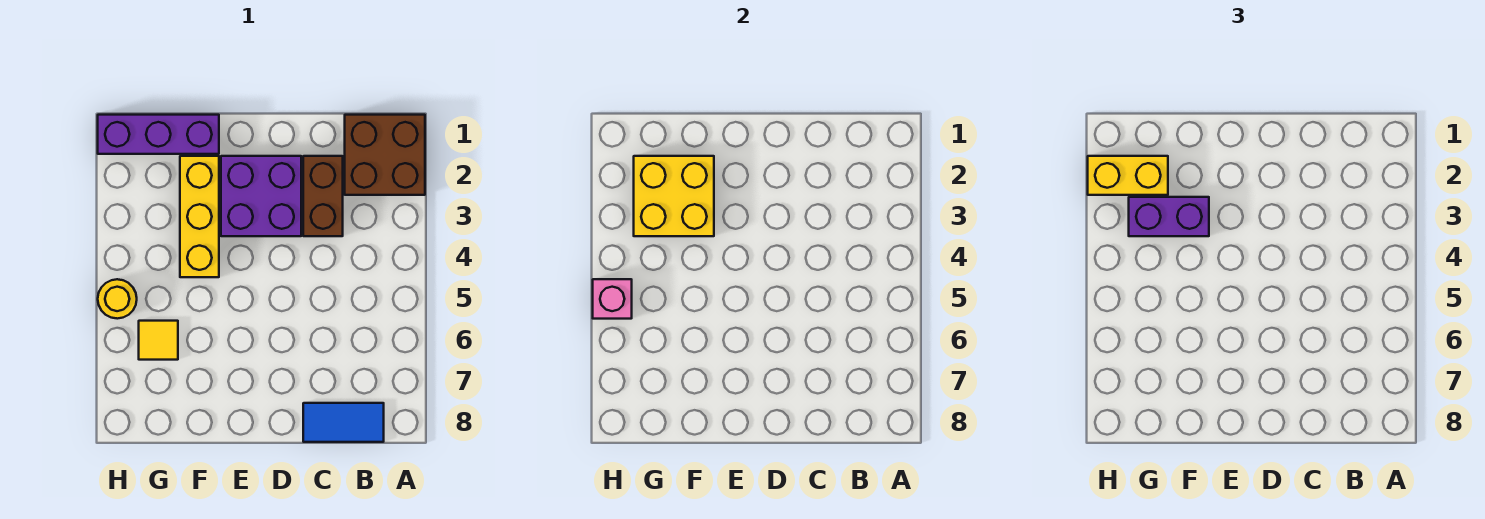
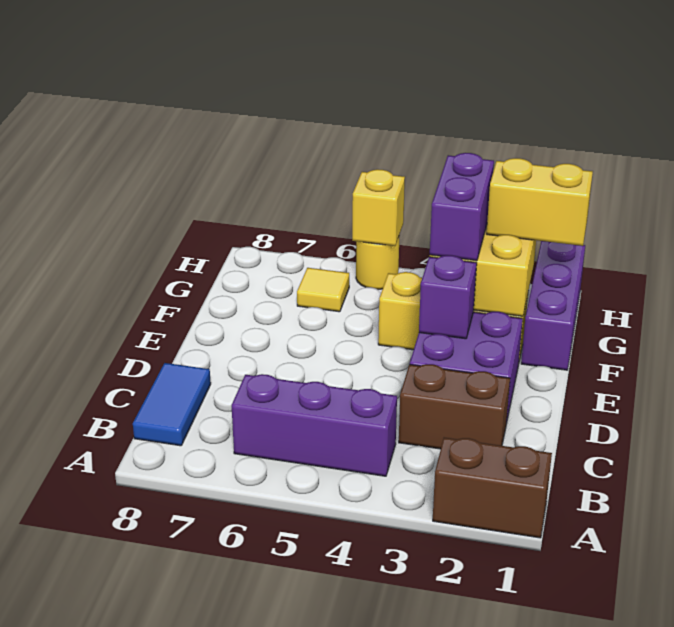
brown brick A1:B2 level 1 -> brown brick A1:A2 level 1
none -> purple brick B4:B6 level 1
none -> purple brick E3 level 2
yellow brick G2:H2 level 3 -> yellow brick G1:G2 level 3
pink brick H5 level 2 -> yellow brick H5 level 2

